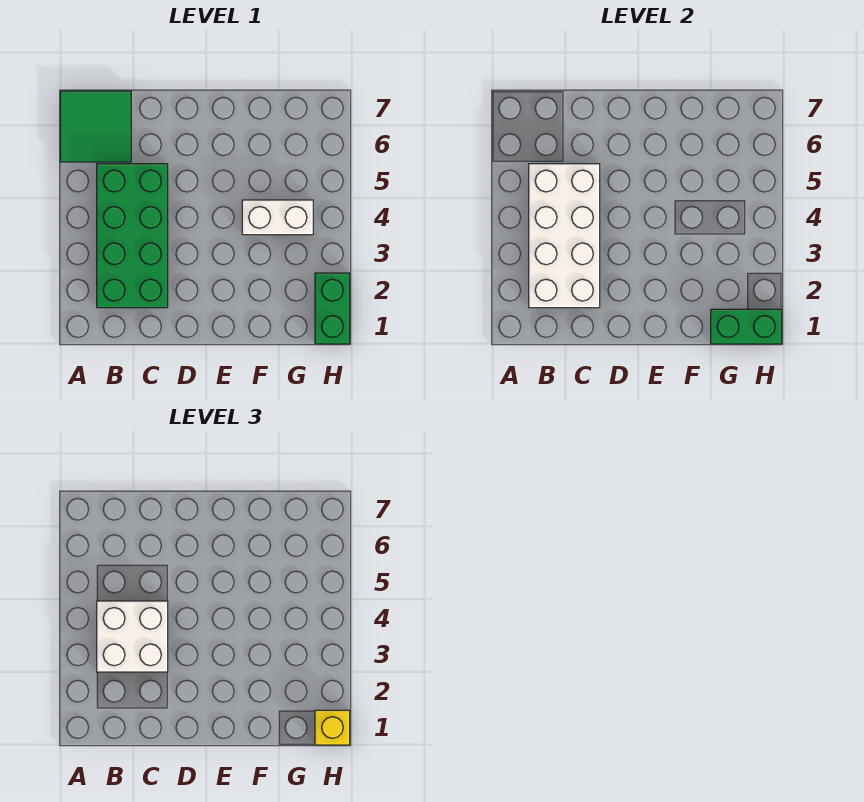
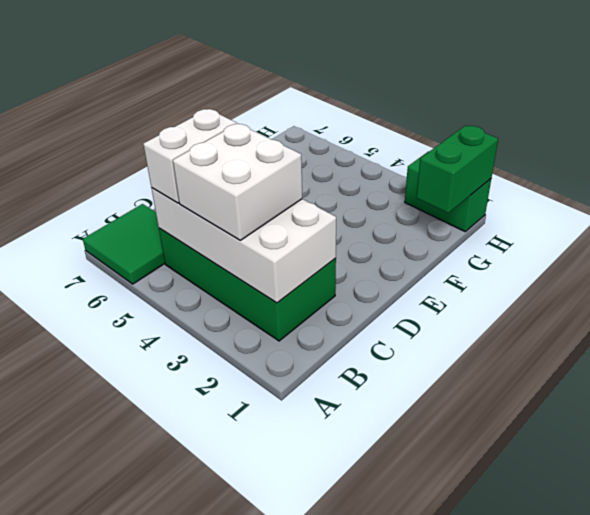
white brick F4:G4 level 1 -> white brick B5:C5 level 3
yellow brick H1 level 3 -> none

